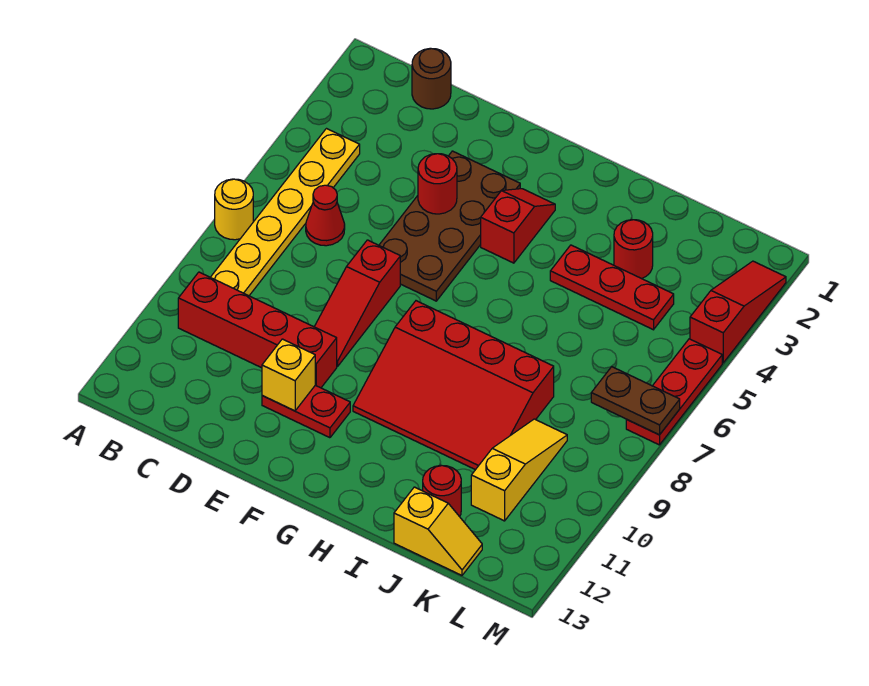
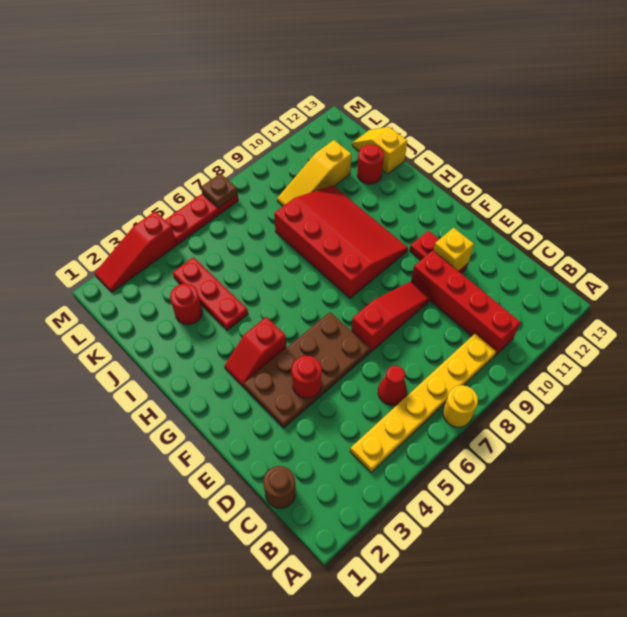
brown plate L7:M7 level 2 -> brown plate M7 level 2

